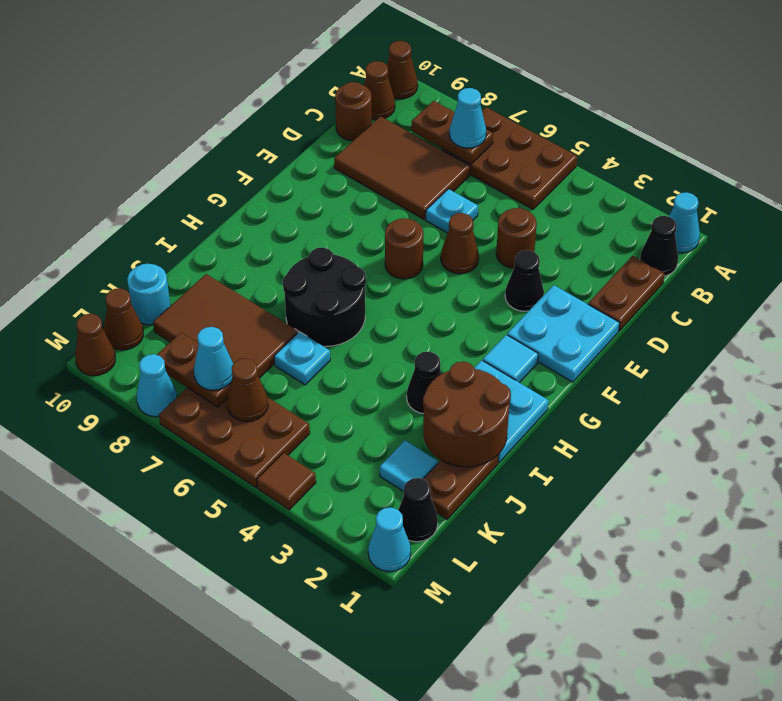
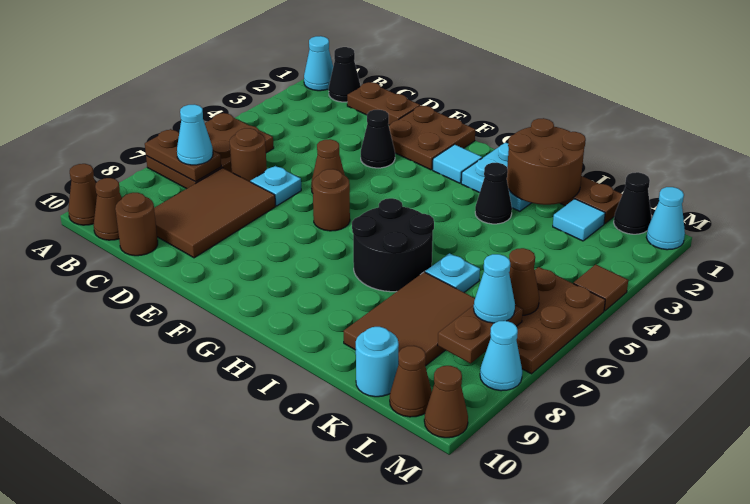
brown plate B7:B8 level 2 -> brown plate A7:B7 level 2
brown round brick D4 level 1 -> brown round brick C6 level 1
cyan plate E1:F2 level 1 -> brown plate E1:F2 level 1

